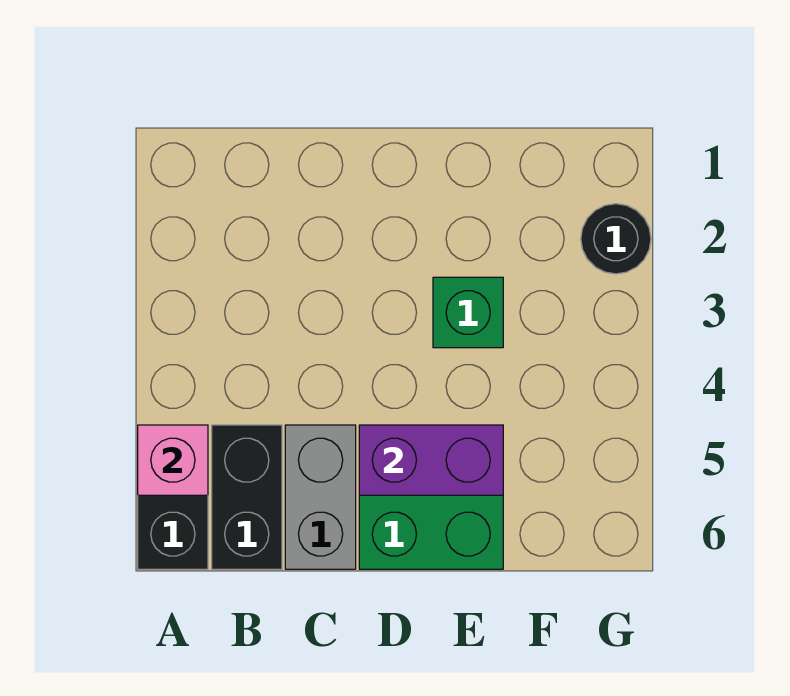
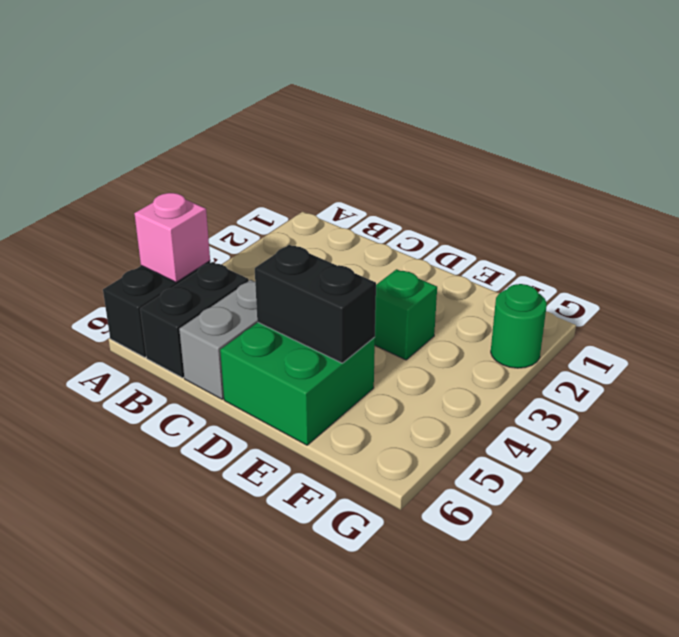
purple brick D5:E5 level 2 -> black brick D5:E5 level 2
black round brick G2 level 1 -> green round brick G2 level 1

